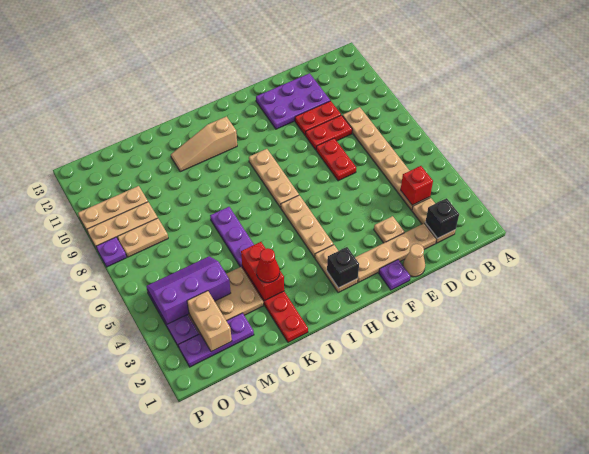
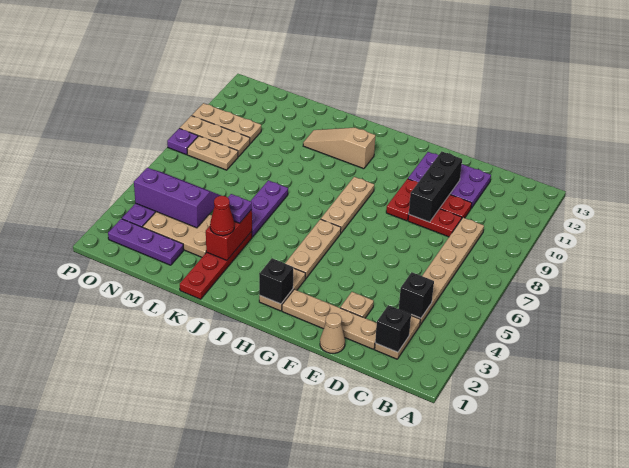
red brick C4 level 2 -> black brick C4 level 2
red plate E7:E8 level 1 -> red plate F9:F10 level 1
none -> black brick E9:E11 level 2
purple plate F1 level 1 -> purple plate K4 level 3
tan brick N2:N3 level 2 -> none

